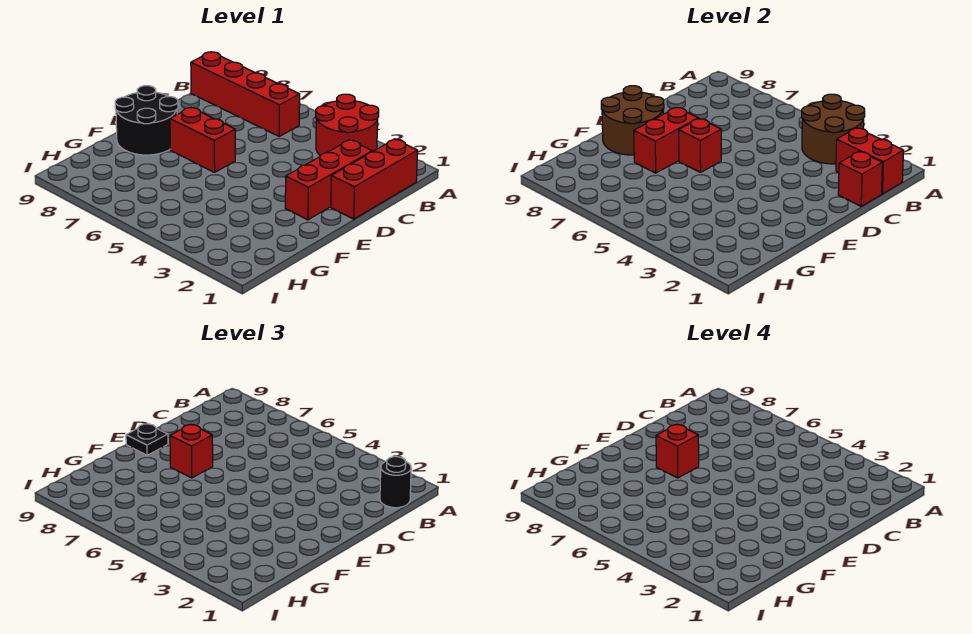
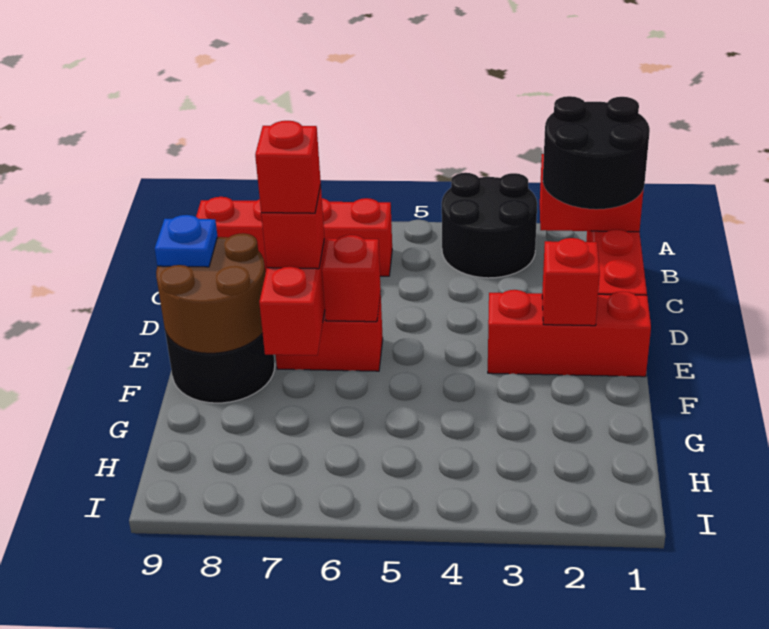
red round brick A3:B4 level 1 -> black round brick A3:B4 level 1
brown round brick A3:B4 level 2 -> none
black round brick B1 level 3 -> black round brick B1:C2 level 3
red brick C1 level 2 -> red brick E2 level 2
red brick C2:E2 level 1 -> red brick E1:E3 level 1
black plate E9 level 3 -> blue plate E9 level 3

